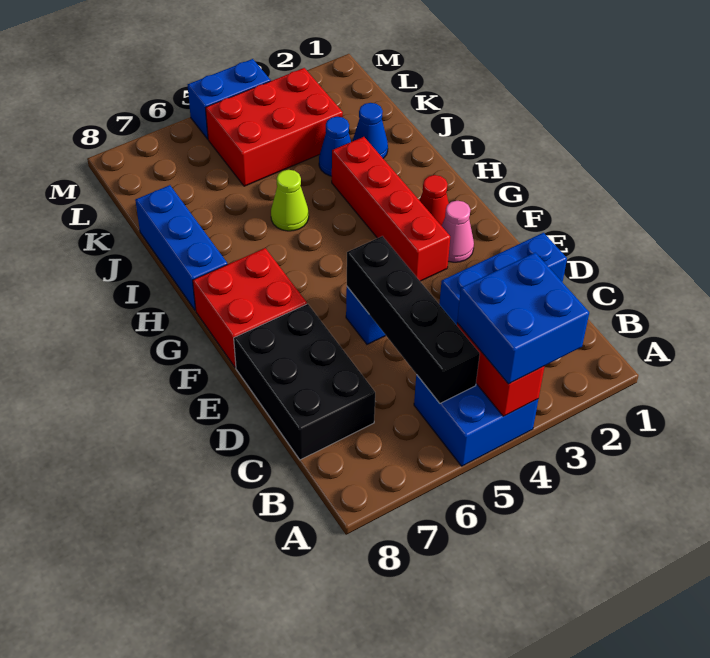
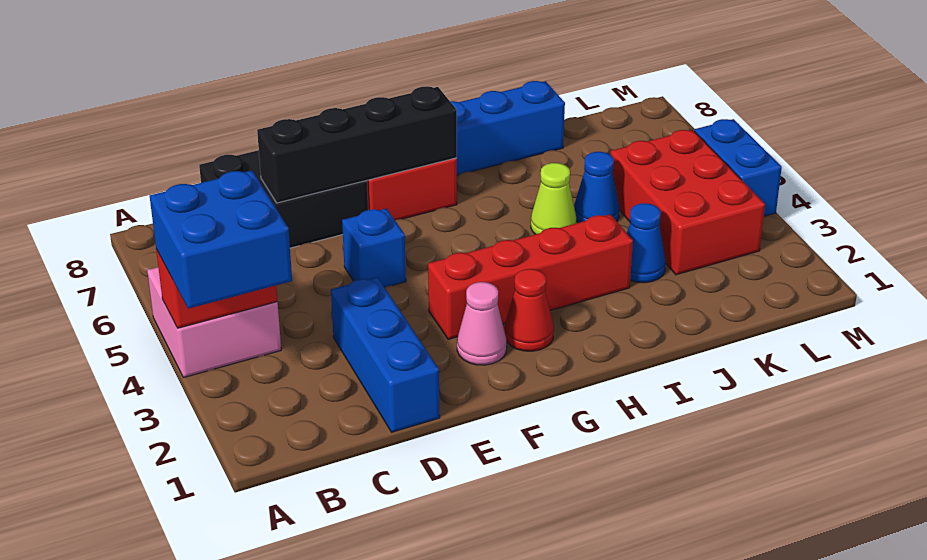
blue brick A4:B5 level 1 -> pink brick A4:B5 level 1
black brick B5:E5 level 2 -> black brick D7:G7 level 2
blue cone J2 level 1 -> blue cone J5 level 1

